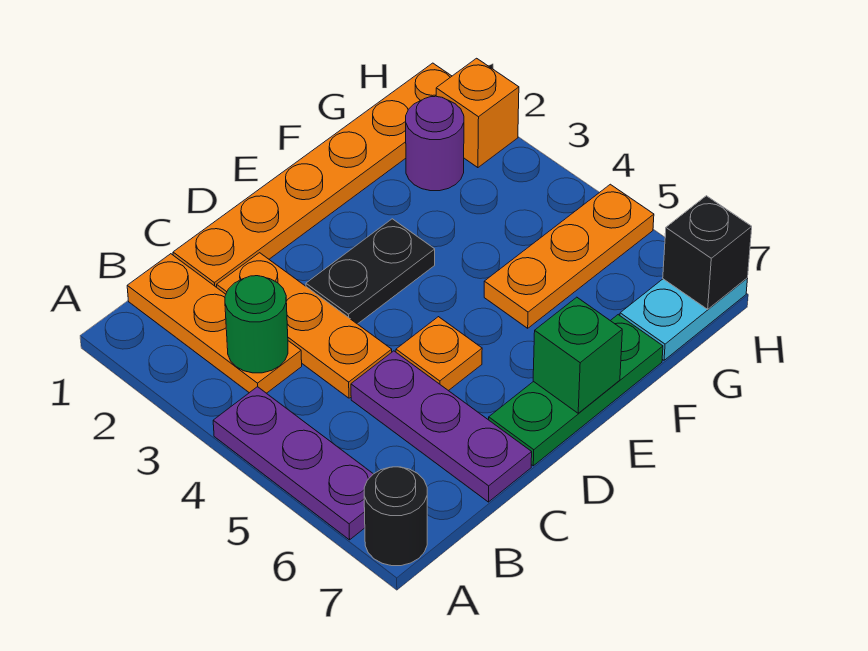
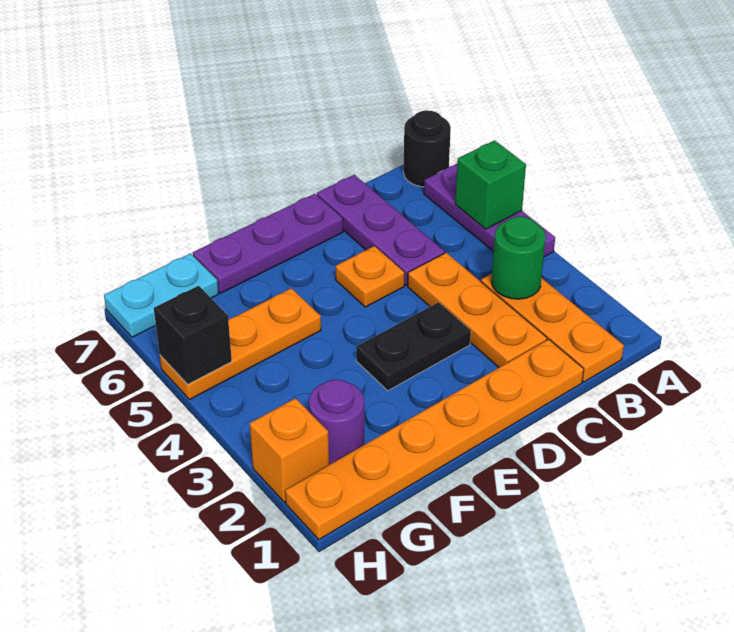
green plate D7:F7 level 1 -> purple plate D7:F7 level 1
green brick E7 level 2 -> green brick A5 level 2
black brick H7 level 2 -> black brick H5 level 2

